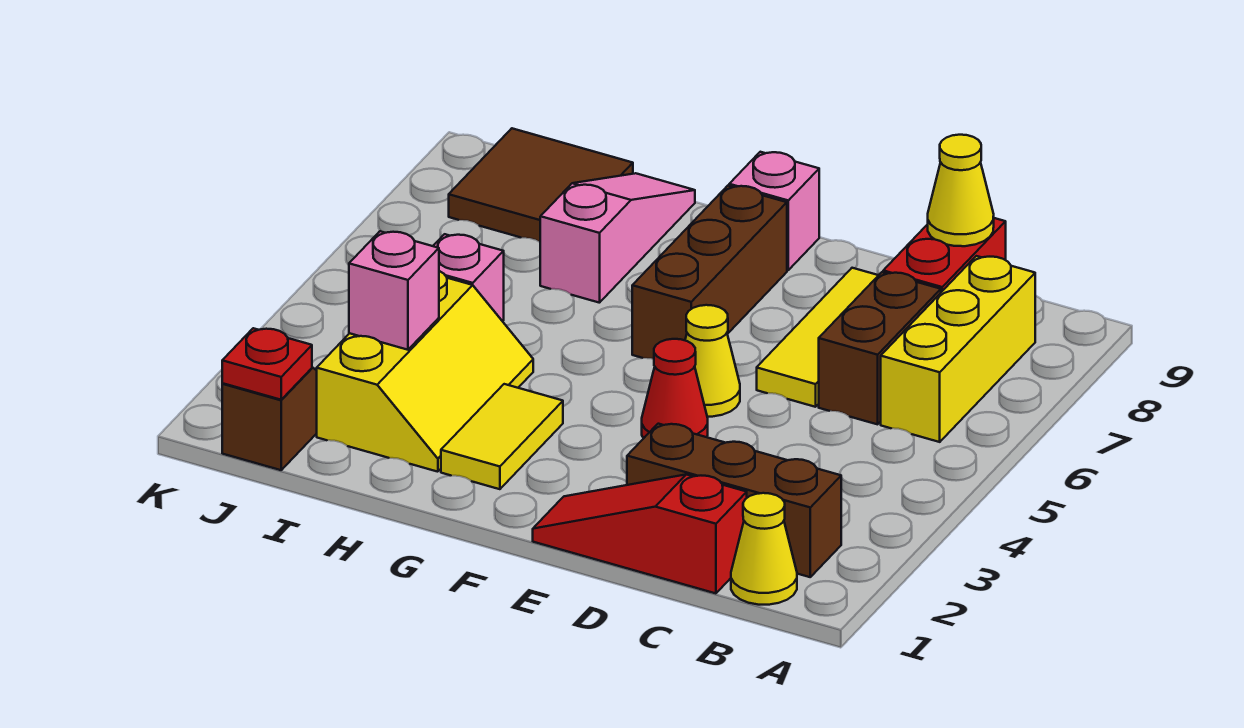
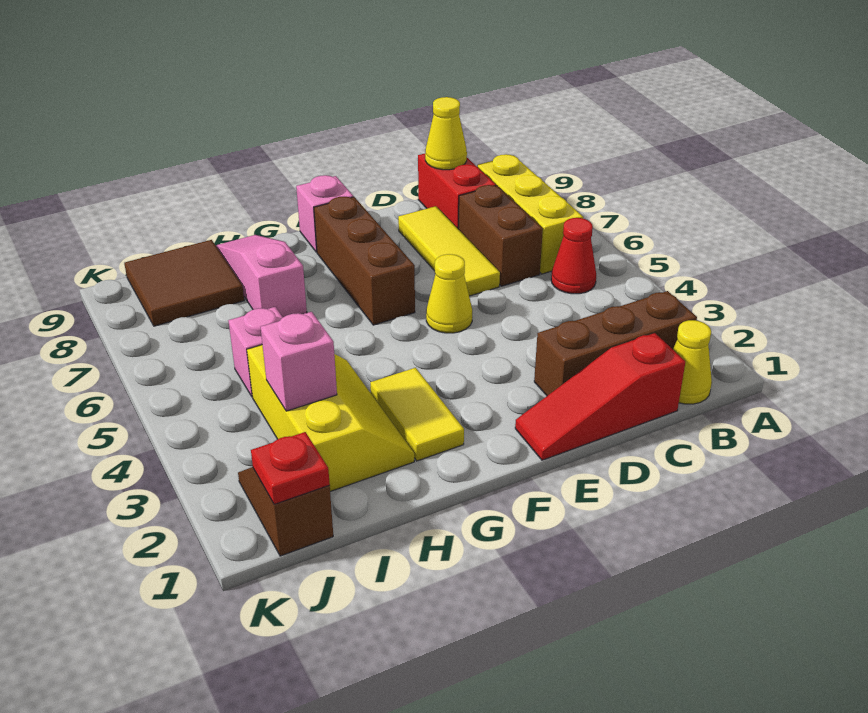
red cone E4 level 1 -> red cone B5 level 1

